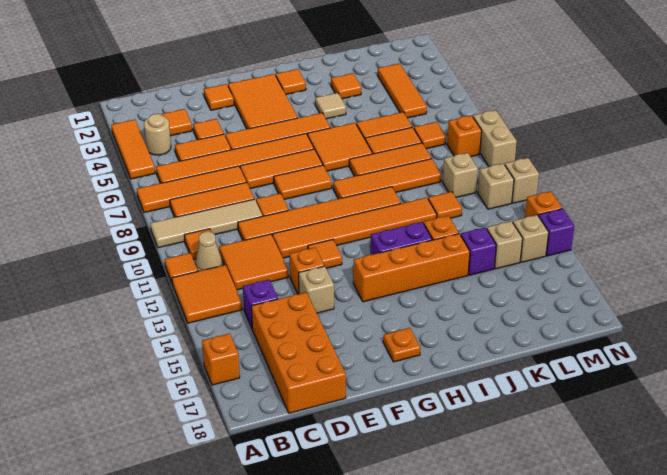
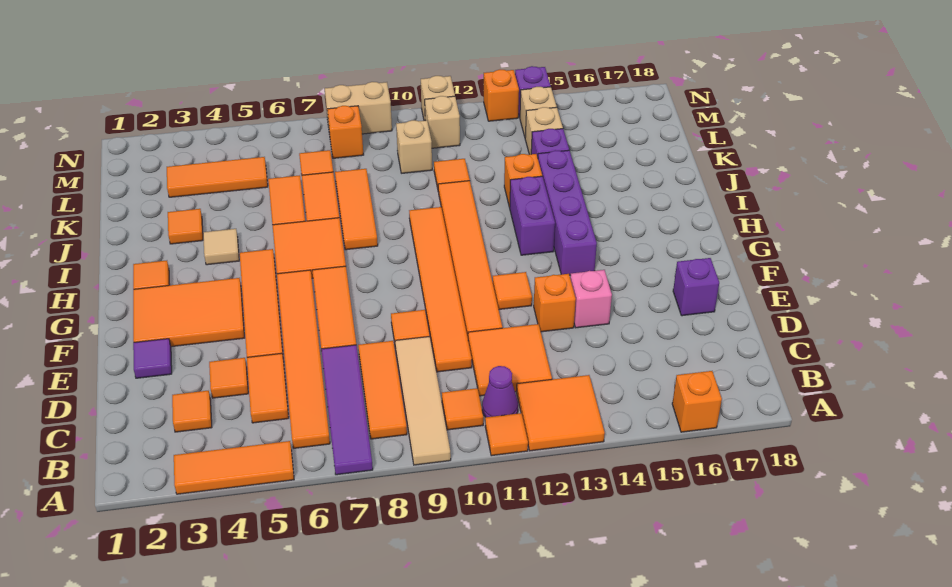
orange tile A7:D7 level 1 -> purple tile A7:D7 level 1
tan round brick B4 level 1 -> none
tan cone B11 level 1 -> purple cone B11 level 1
purple brick C14 level 1 -> purple brick E17 level 1
orange brick C15:D18 level 1 -> none
orange tile E2 level 1 -> purple tile E2 level 1
tan brick E14 level 1 -> pink brick E14 level 1
orange tile F8:G8 level 1 -> none
orange brick G14:J14 level 1 -> purple brick G14:J14 level 1
orange plate G17 level 1 -> none
orange tile H9:K9 level 1 -> none

